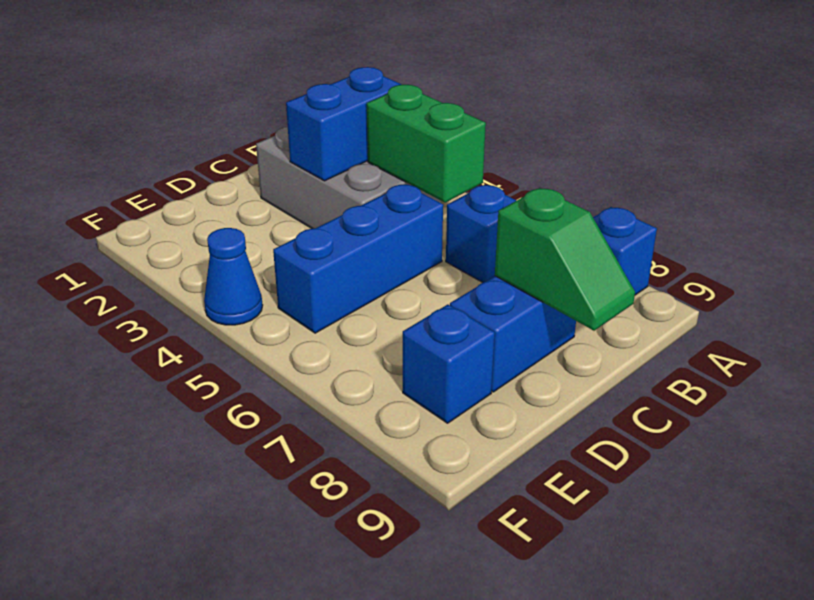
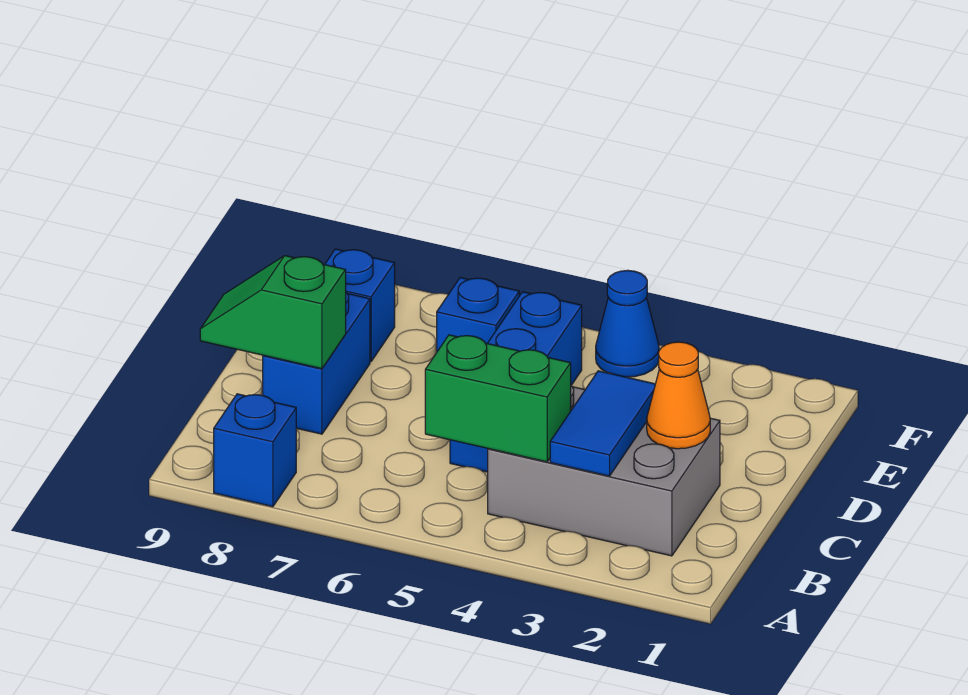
blue brick B3:C3 level 2 -> blue tile B3:C3 level 2
blue brick B6 level 1 -> blue brick E6 level 1
none -> orange cone C2 level 2

